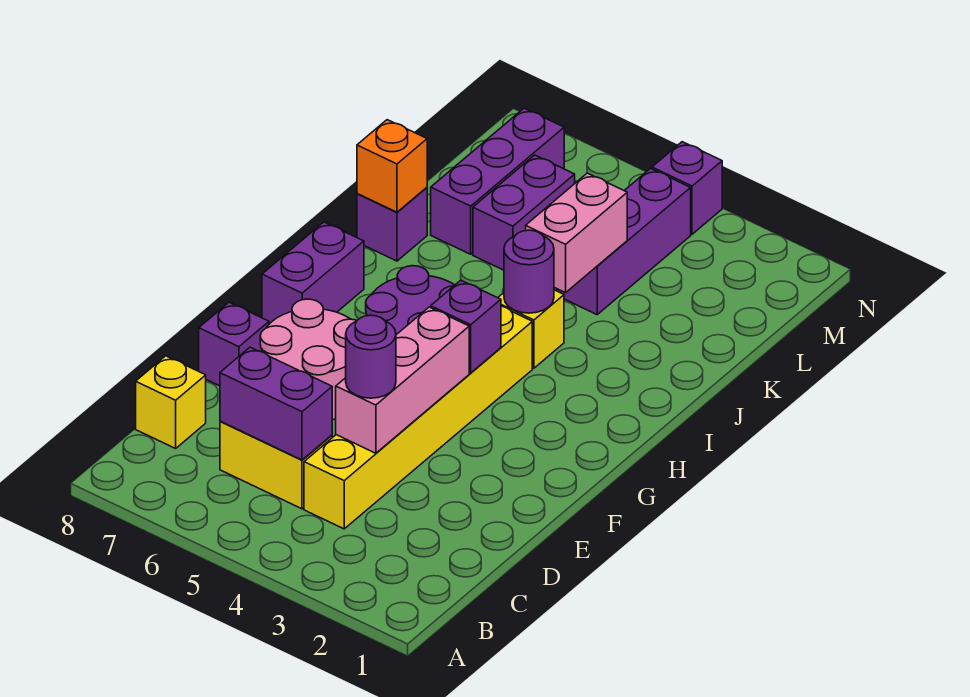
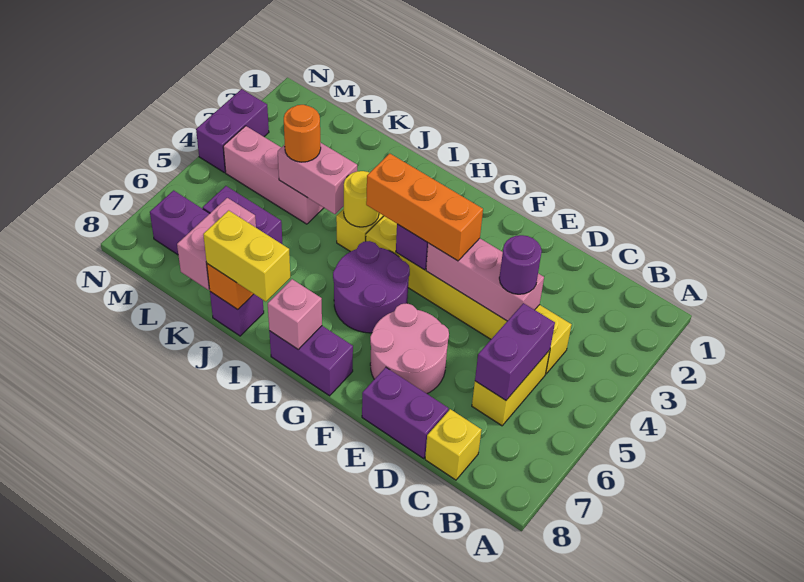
purple brick E8 level 1 -> purple brick D8:E8 level 1
none -> orange brick F4:H4 level 3
none -> pink brick H8 level 2
purple round brick I4 level 2 -> yellow round brick I4 level 2
none -> yellow brick I8:J8 level 3
purple brick K4:M4 level 1 -> pink brick K4:M4 level 1
none -> orange round brick K4 level 3
none -> pink brick K7:K8 level 2
purple brick N4 level 1 -> purple brick N3:N4 level 1

